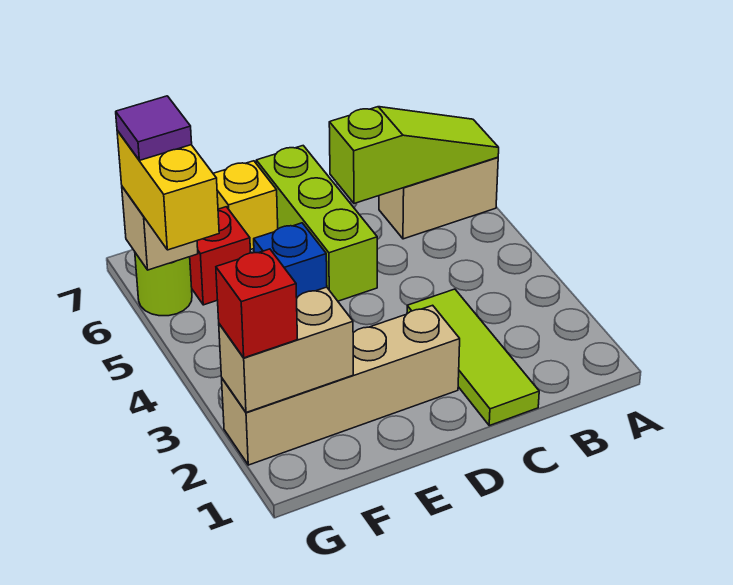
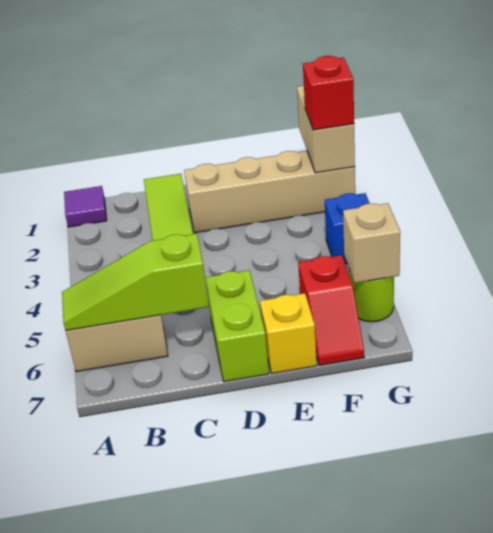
lime brick D5:D7 level 1 -> lime brick D6:D7 level 1
blue brick E5 level 1 -> blue brick G4 level 1
tan brick F2:G2 level 2 -> tan brick G1:G2 level 2
yellow brick G5:G6 level 3 -> none
purple tile G6 level 4 -> purple tile A1 level 1

